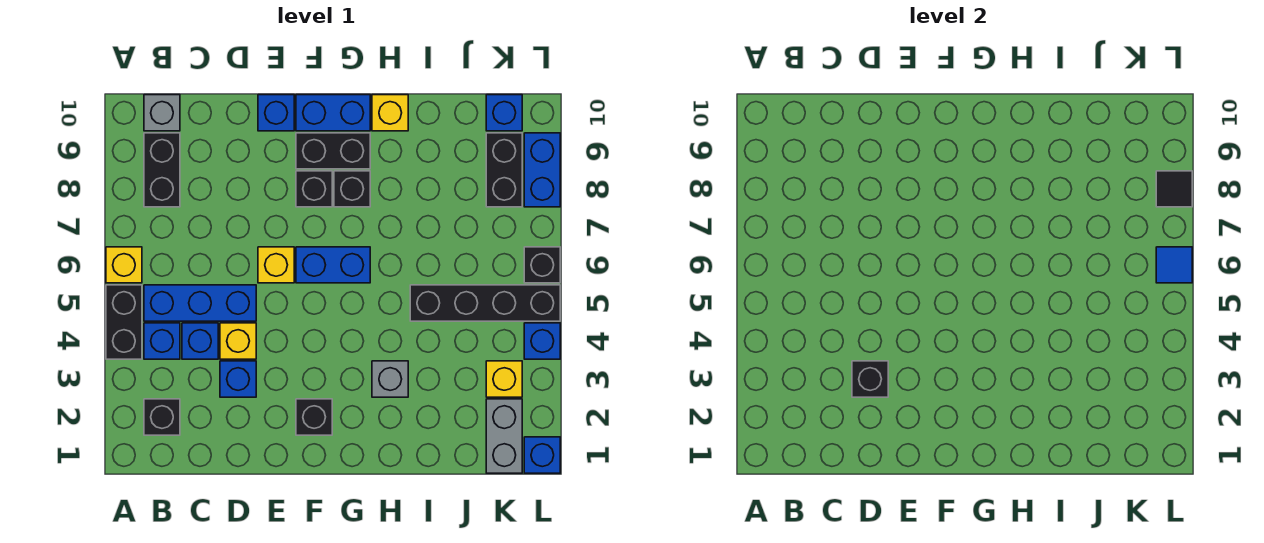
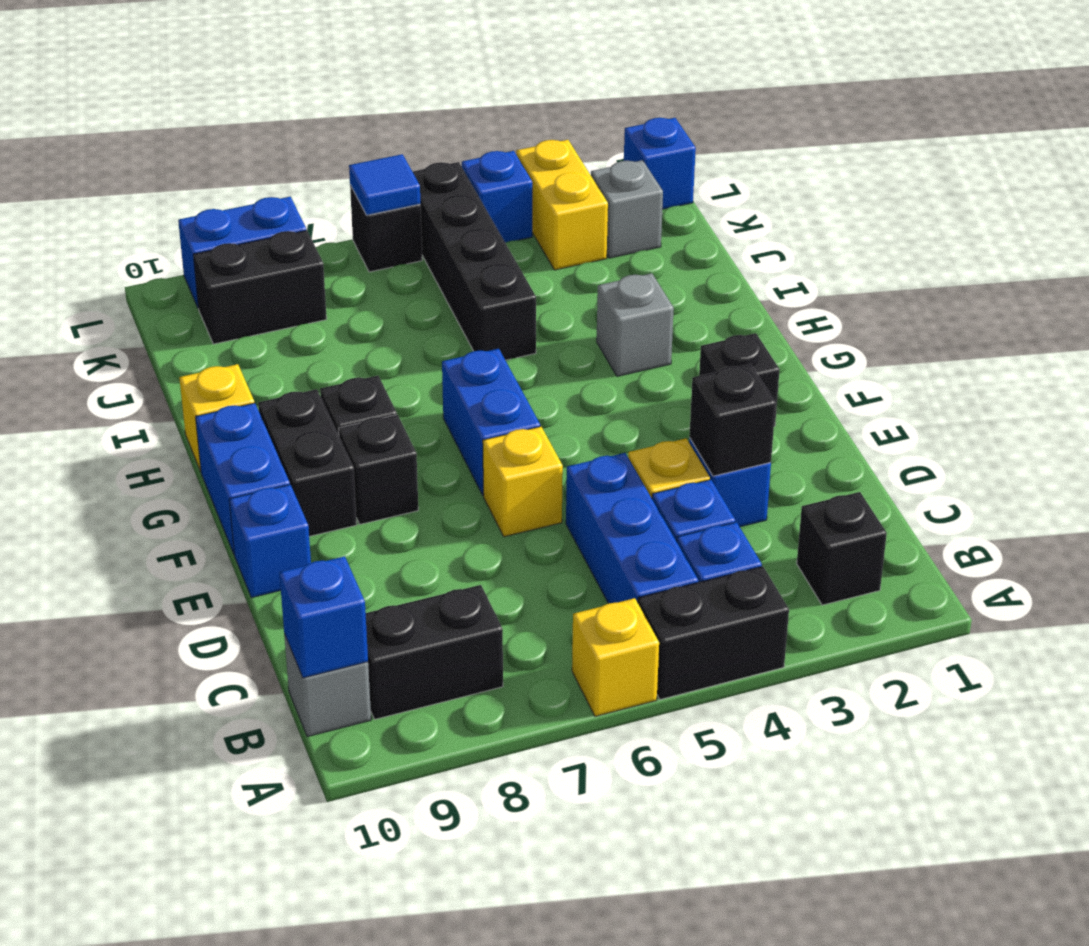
grey brick K1:K2 level 1 -> grey brick K2 level 1
yellow brick K3 level 1 -> yellow brick K3:L3 level 1
blue brick K10 level 1 -> blue brick B10 level 2
black tile L8 level 2 -> none

